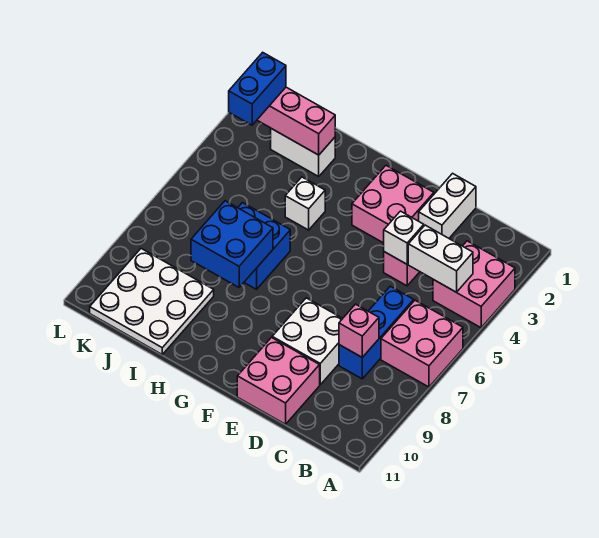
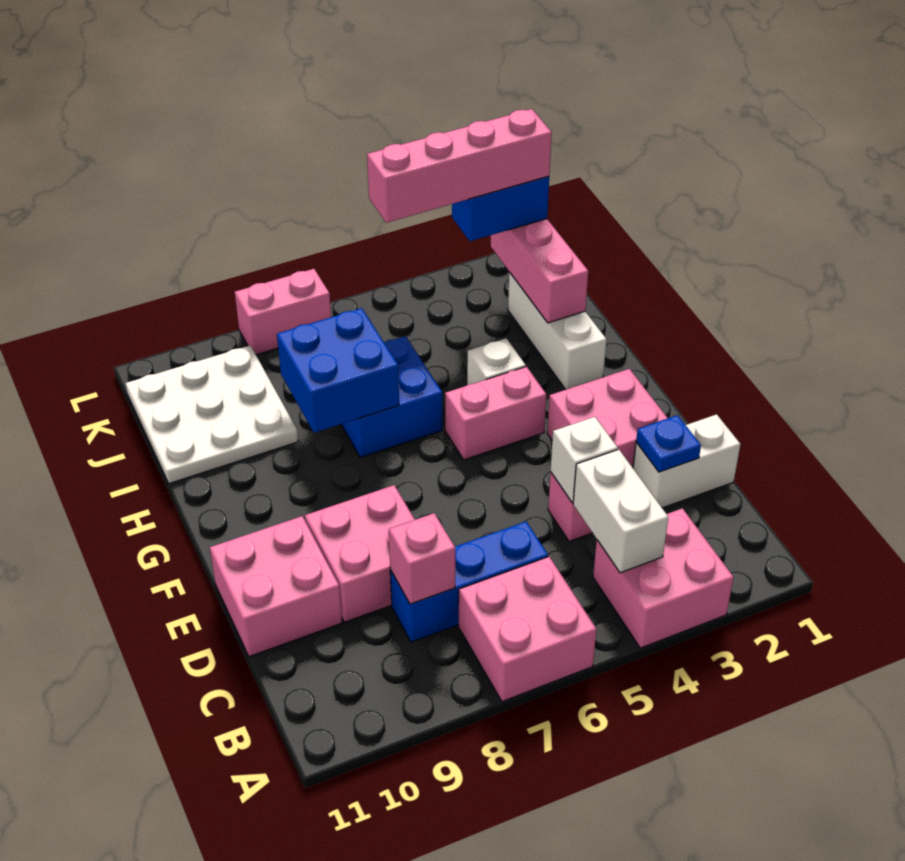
none -> blue plate D2 level 2
white brick D8:E9 level 1 -> pink brick D8:E9 level 1
none -> pink brick G4:G5 level 1
white brick I2:J2 level 1 -> white brick H2:J2 level 1
none -> pink brick K2:K5 level 4
none -> pink brick L7:L8 level 1

